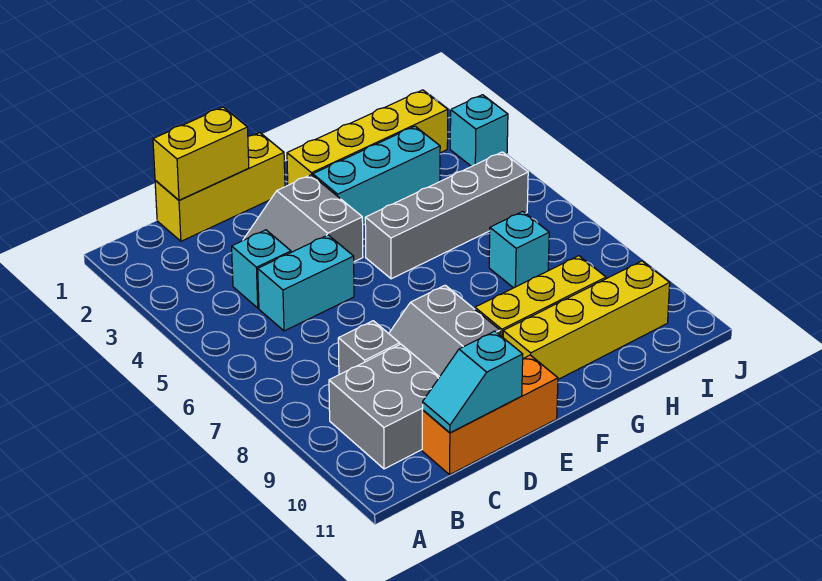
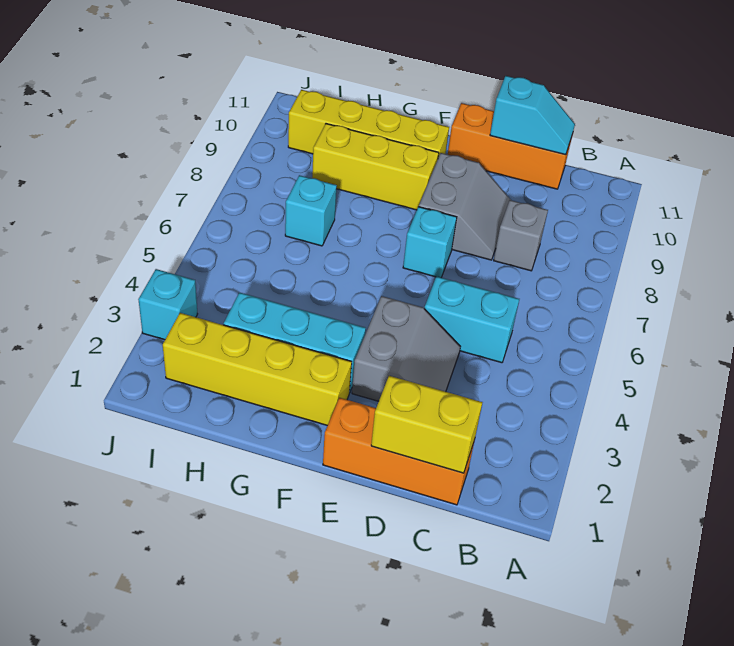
grey brick B9:C10 level 1 -> none
yellow brick C1:E1 level 1 -> orange brick C1:E1 level 1
cyan brick C4 level 1 -> cyan brick E7 level 1
grey brick F5:I5 level 1 -> none

